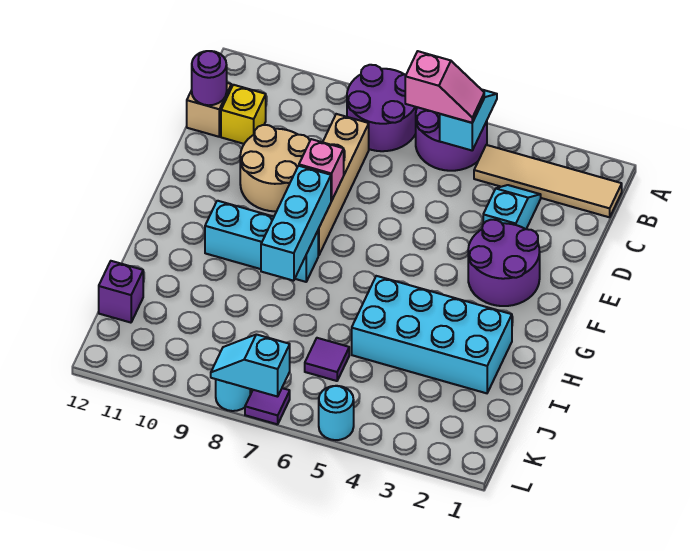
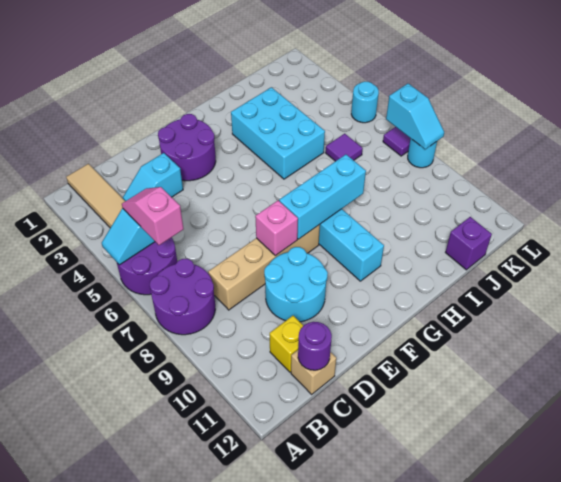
tan round brick D9:E10 level 1 -> cyan round brick D9:E10 level 1
cyan brick H2:I5 level 1 -> cyan brick H3:I5 level 1

